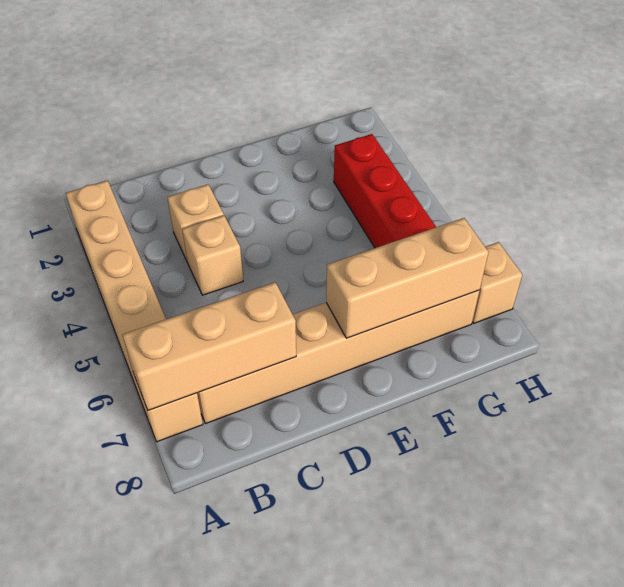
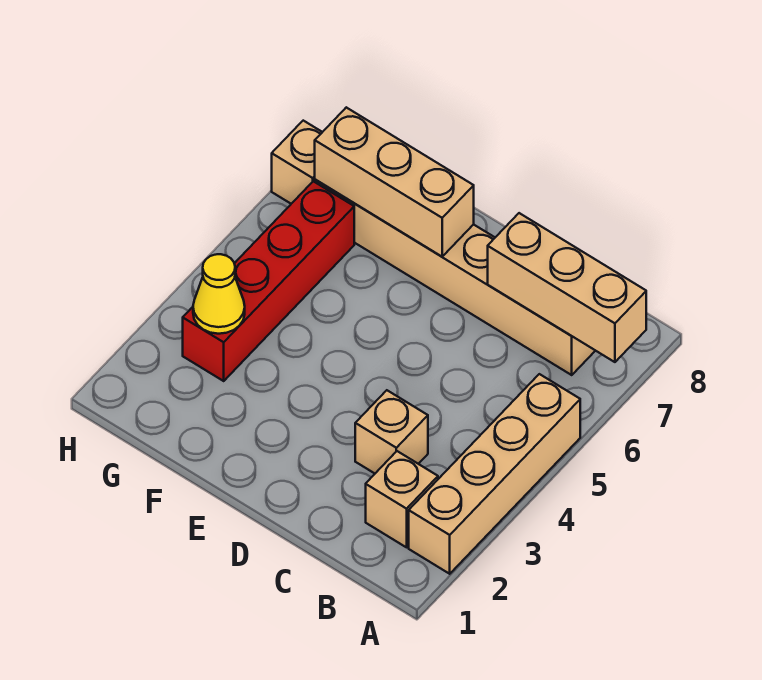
tan brick A2:A7 level 1 -> tan brick A2:A5 level 1
tan brick C4 level 1 -> tan brick B2 level 1
none -> yellow cone G3 level 2

